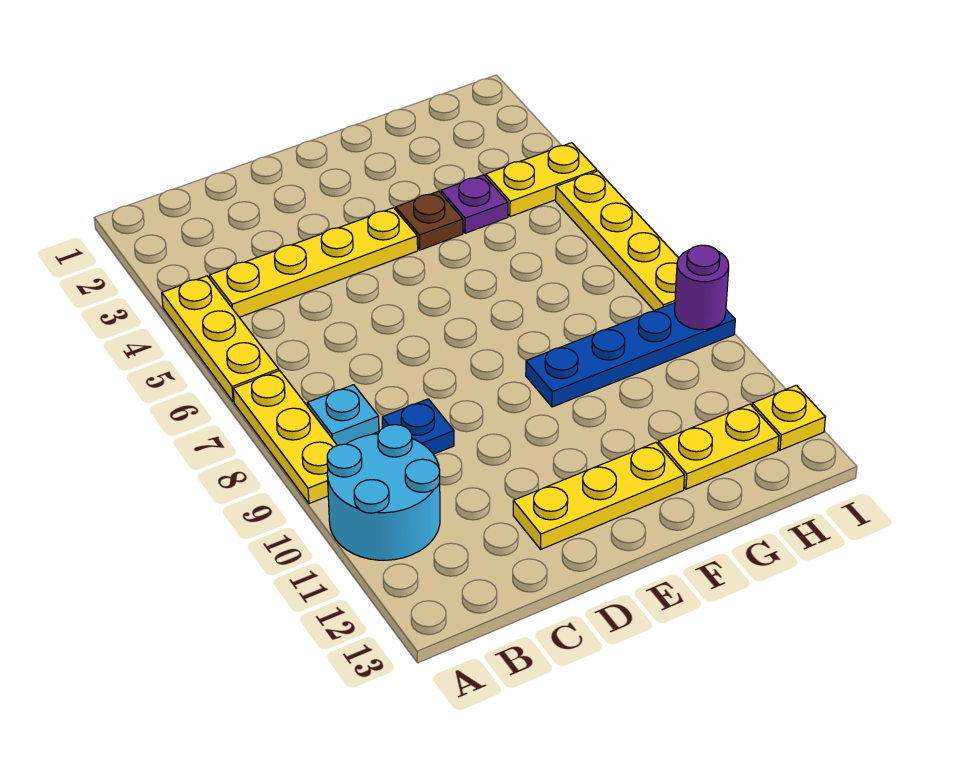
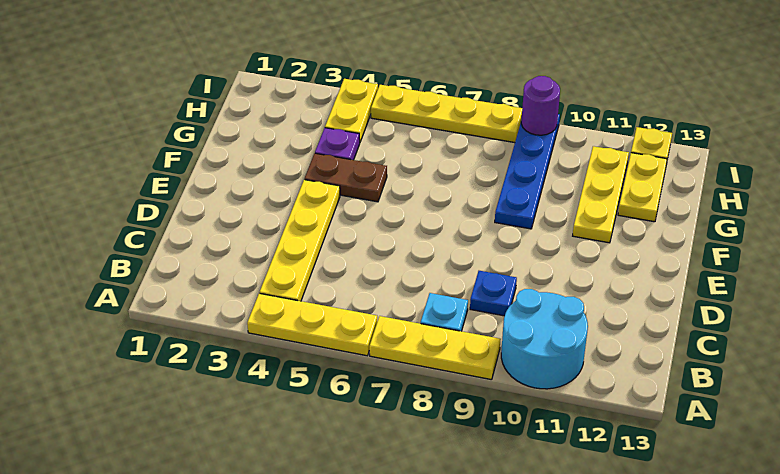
yellow plate D12:F12 level 1 -> yellow plate F11:H11 level 1
brown plate F4 level 1 -> brown plate F4:F5 level 1

